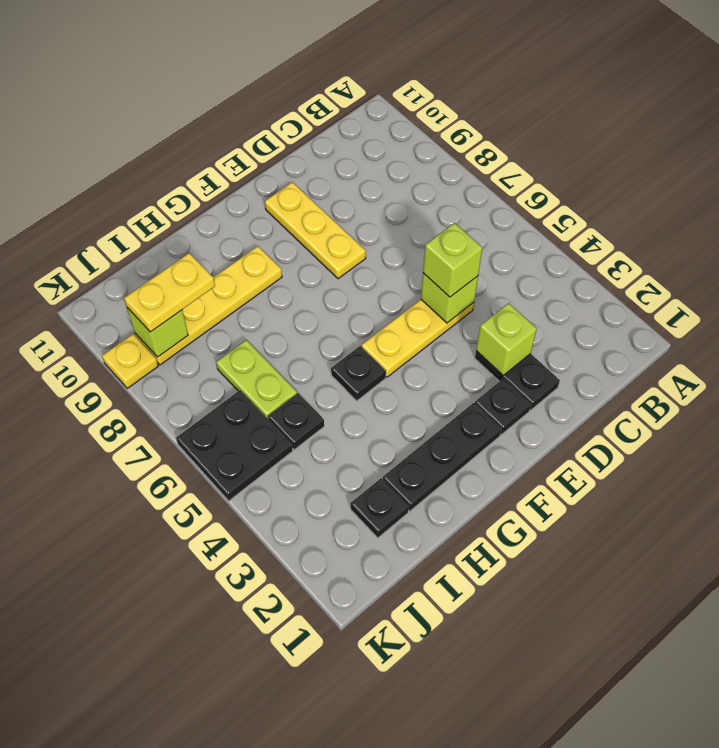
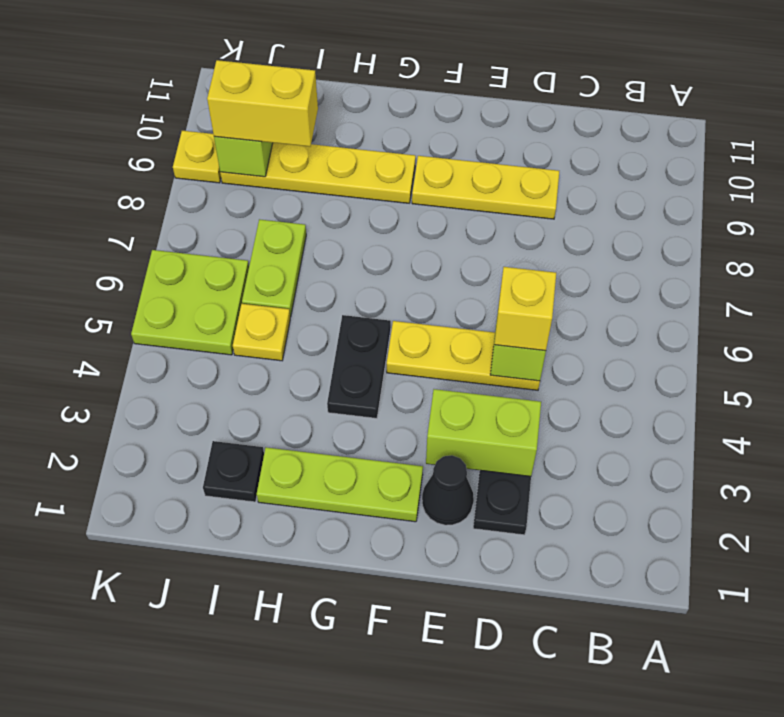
lime brick D3 level 2 -> lime brick D3:E3 level 2
lime brick D5 level 3 -> yellow brick D5 level 3
black plate E2 level 1 -> black cone E2 level 1
yellow plate E8:E10 level 1 -> yellow plate D9:F9 level 1
black plate F2:H2 level 1 -> lime plate F2:H2 level 1
black plate G5 level 1 -> black plate G4:G5 level 1
black plate I5 level 1 -> yellow plate I5 level 1
yellow plate I9:J9 level 3 -> yellow brick I9:J9 level 3
black plate J5:K6 level 1 -> lime plate J5:K6 level 1

